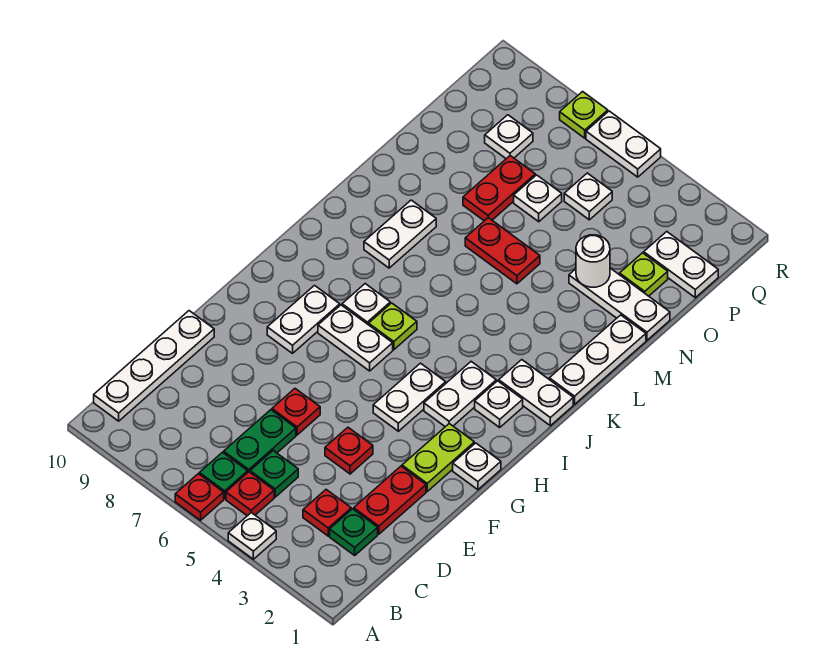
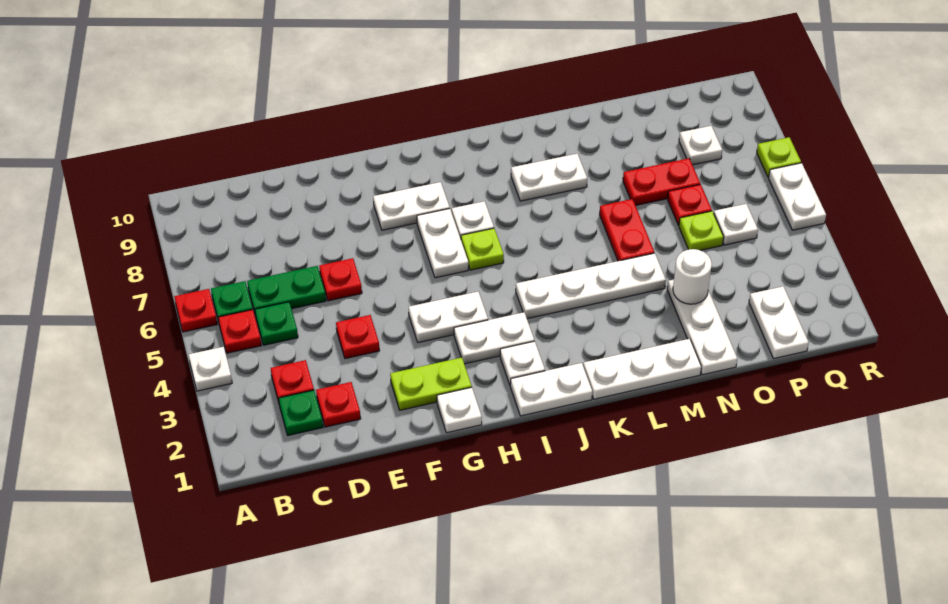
white plate B10:E10 level 1 -> white plate J4:M4 level 1
red plate D2:E2 level 1 -> red plate D2 level 1
white plate J1:J2 level 1 -> white plate I1:J1 level 1
lime plate O2 level 1 -> lime plate O5 level 1
white plate O6 level 1 -> red plate O6 level 1

